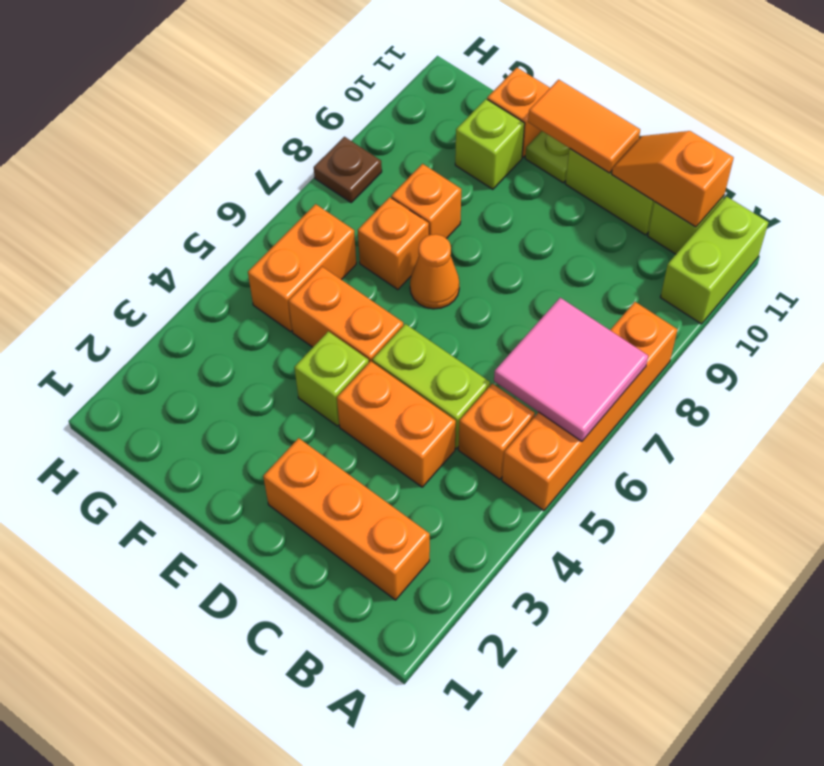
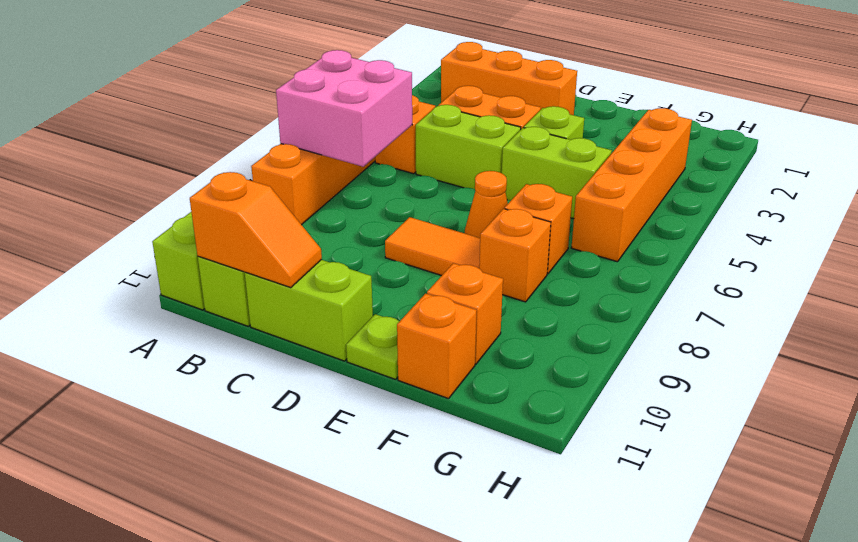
pink tile A6:B7 level 2 -> pink brick A6:B7 level 2
orange tile D11:E11 level 2 -> orange tile D8:E8 level 1
orange brick E5:F5 level 1 -> lime brick E5:F5 level 1
lime brick F10 level 1 -> orange brick F10 level 1
orange brick G5:G6 level 1 -> orange brick G3:G6 level 1
brown plate H8 level 1 -> none

